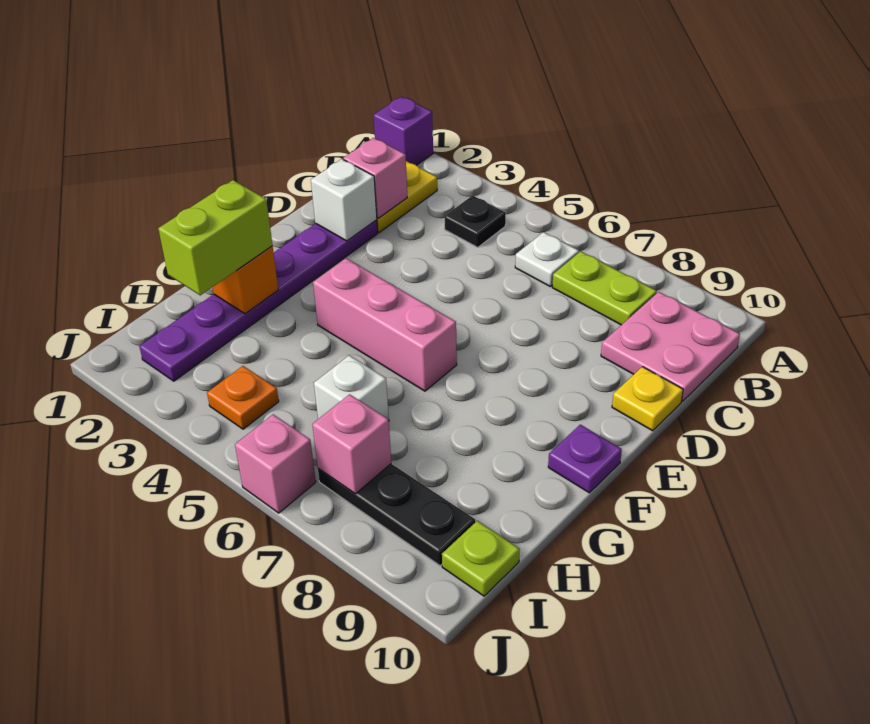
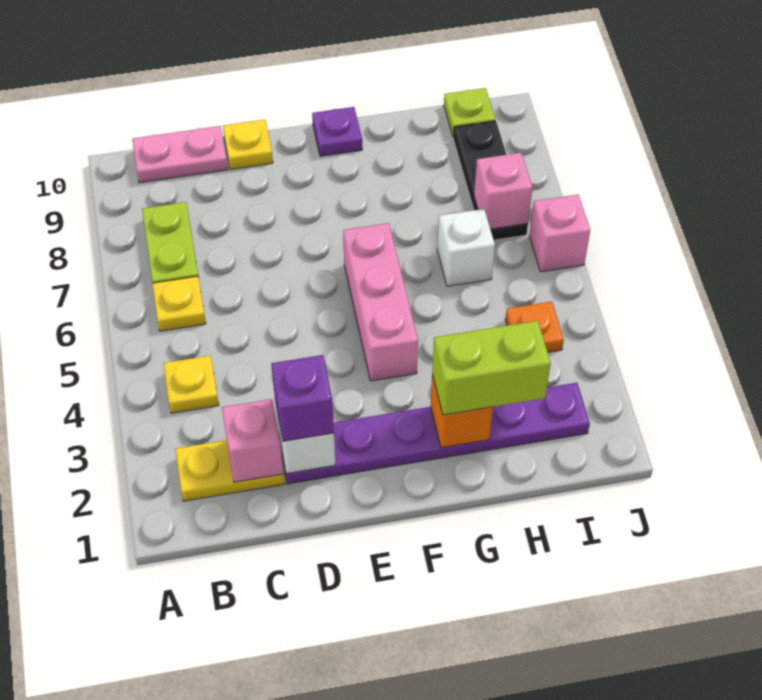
purple brick A1 level 1 -> purple brick D2 level 3
black plate B4 level 1 -> yellow plate B4 level 1
white plate B6 level 1 -> yellow plate B6 level 1
pink plate B9:C10 level 1 -> pink plate B10:C10 level 1

